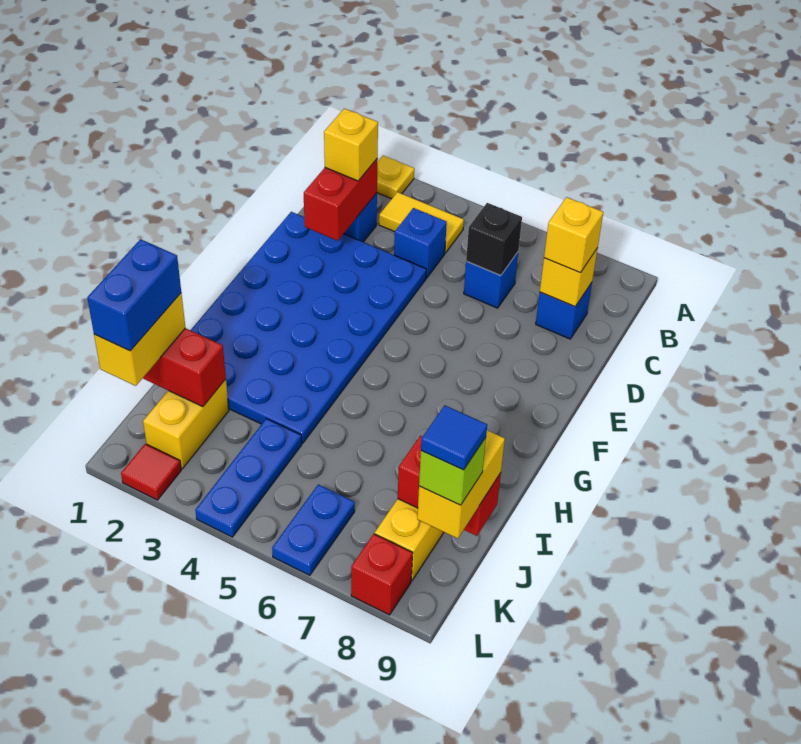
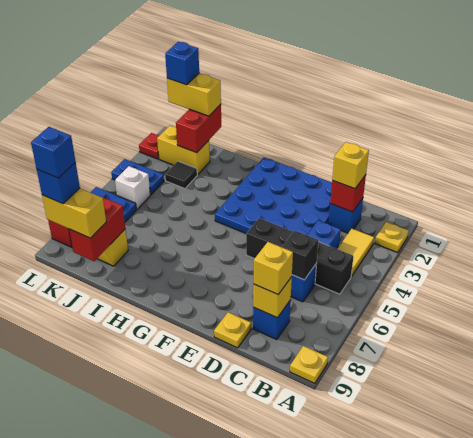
none -> yellow plate A9 level 1
none -> black brick B5:E5 level 1
red brick C2:D2 level 2 -> red brick C2 level 2
blue plate D1:I4 level 1 -> blue plate D1:G4 level 1
none -> yellow plate D9 level 1
blue brick J1:K1 level 4 -> blue brick K1 level 4
none -> black tile J3 level 1
blue plate J4:L4 level 1 -> blue plate K4:L4 level 1
none -> white brick K5 level 1
lime brick K9 level 4 -> blue brick K9 level 4
blue tile K9 level 5 -> blue brick K9 level 5
red tile L2 level 1 -> red plate L2 level 1

